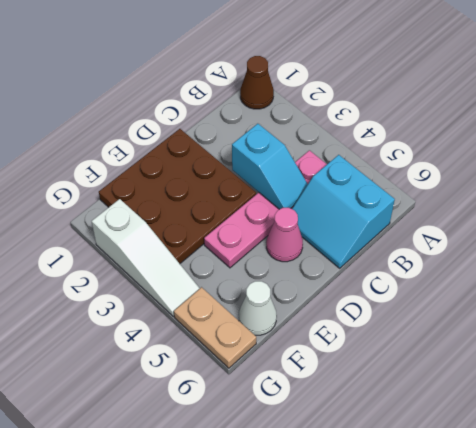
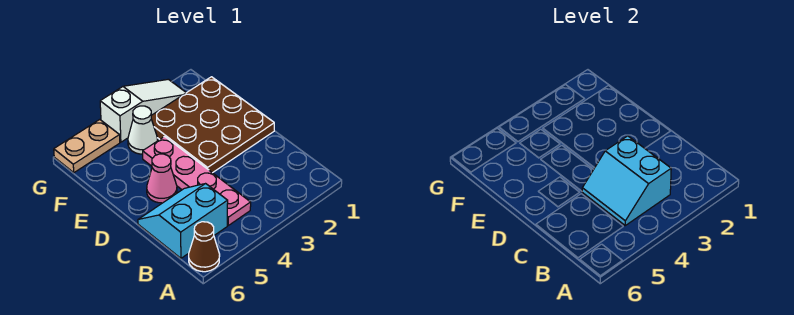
brown cone A1 level 1 -> brown cone A6 level 1
cyan slope C3:C4 level 2 top 3 -> cyan slope B3:C4 level 2 top 3
white cone F6 level 1 -> white cone F4 level 1
white slope G2:G4 level 1 top 2 -> white slope G2:G4 level 1 top 4

